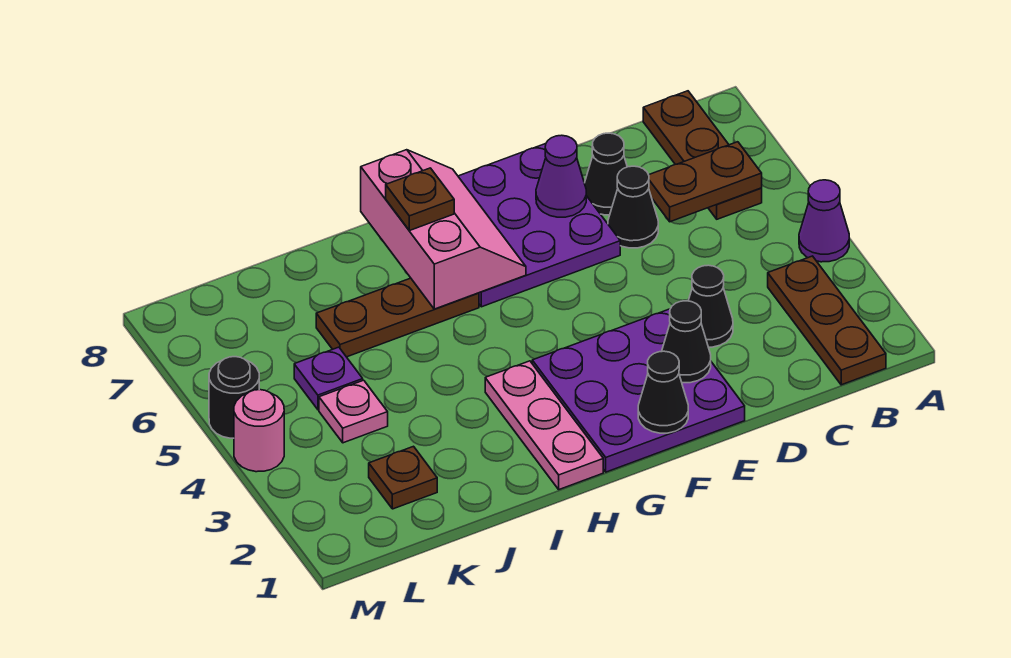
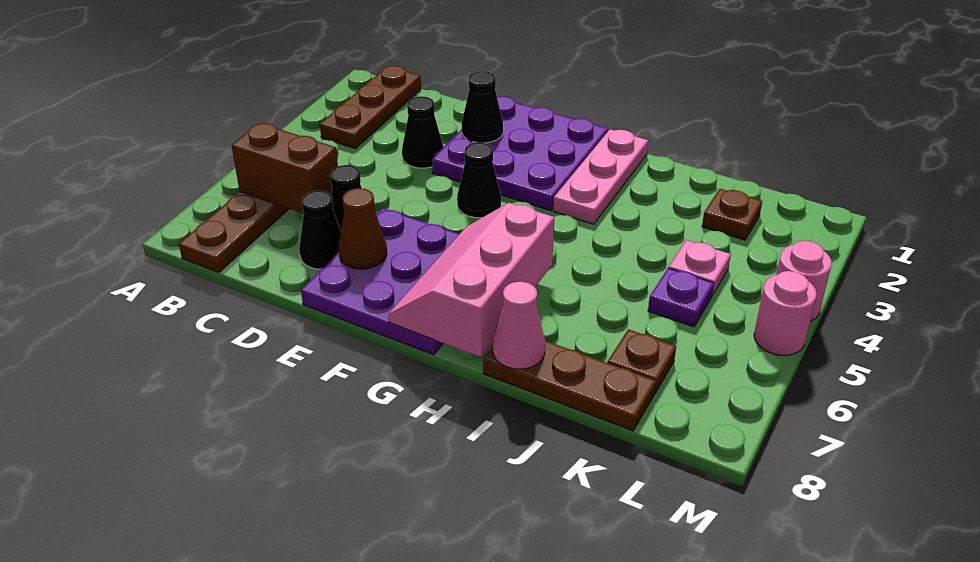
purple cone A4 level 1 -> none
brown plate B6:C6 level 2 -> brown brick B6:C6 level 2
purple cone E7 level 2 -> brown cone E7 level 2
black cone F1 level 2 -> black cone F4 level 1
brown plate H6:J6 level 1 -> brown plate I8:K8 level 1
brown plate H7 level 3 -> brown plate K7 level 1
none -> pink cone I8 level 2
black round brick M5 level 1 -> pink round brick M5 level 1

